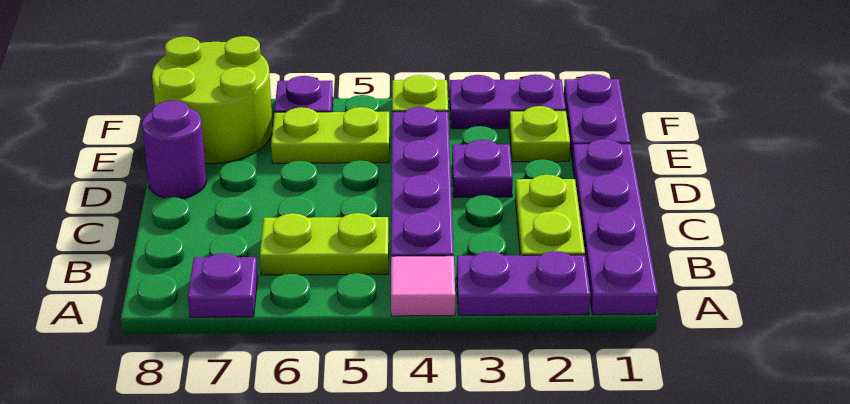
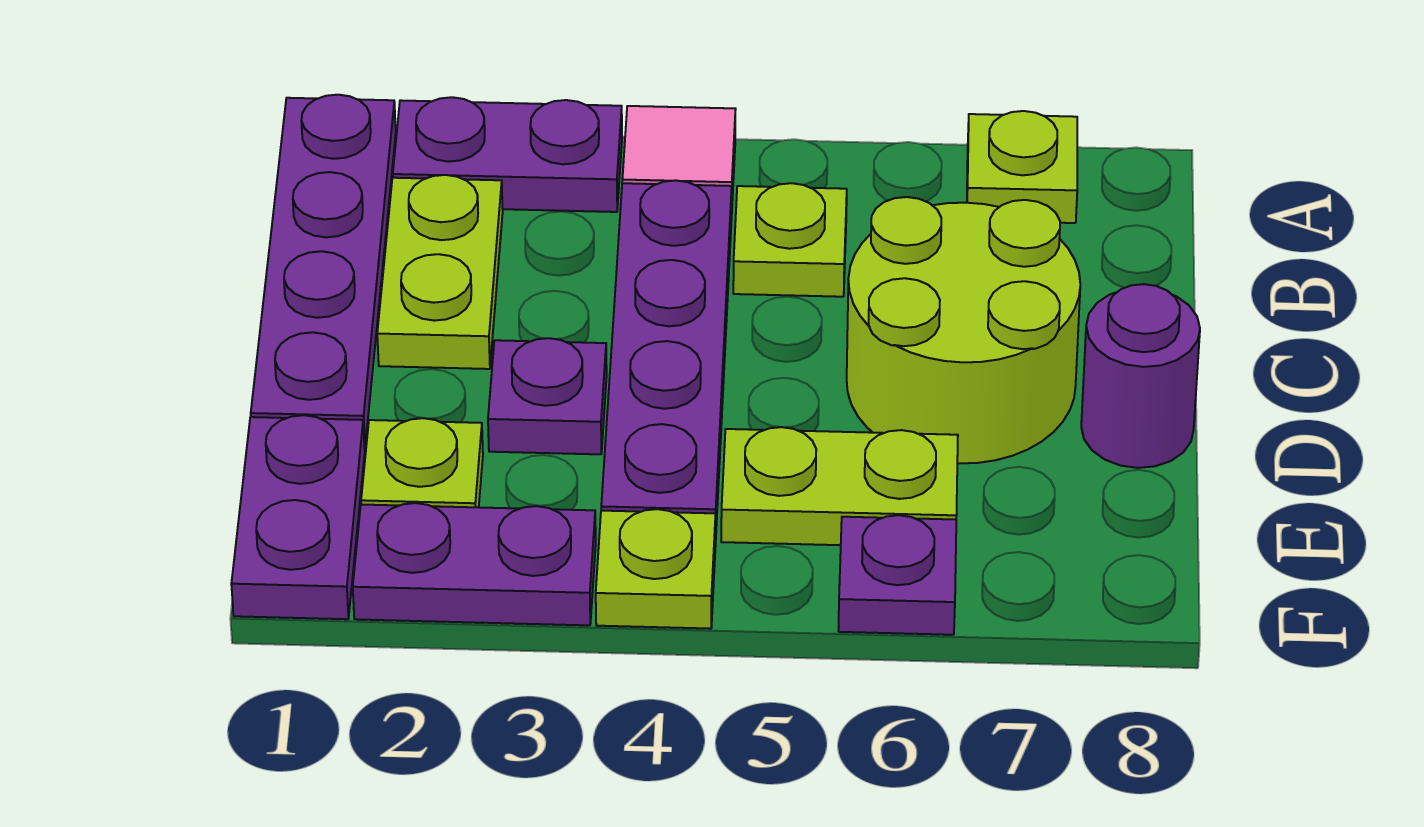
purple plate A7 level 1 -> lime plate A7 level 1
lime plate B5:B6 level 1 -> lime plate B5 level 1
lime round brick E7:F8 level 1 -> lime round brick C6:D7 level 1

